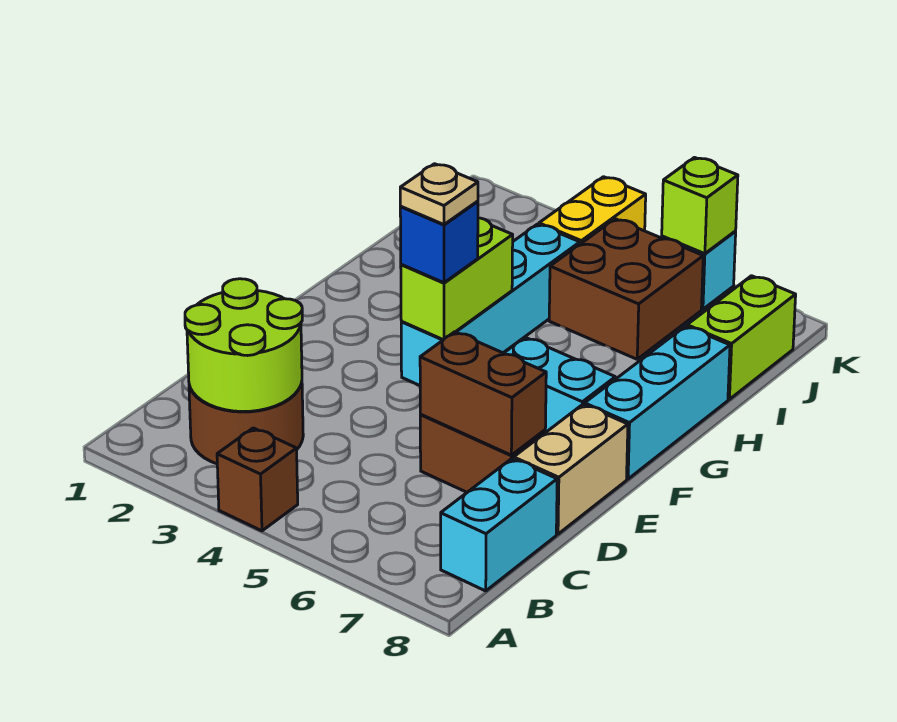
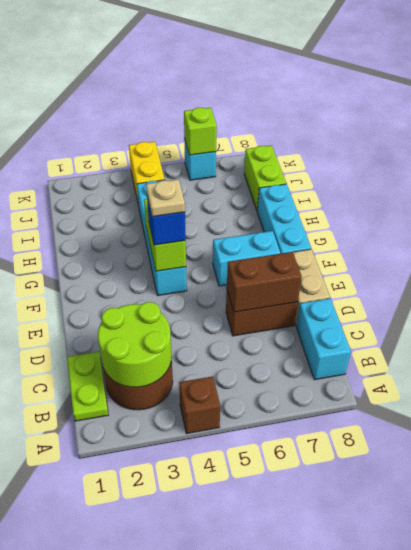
none -> lime plate B1:C1 level 1
brown brick I5:J6 level 1 -> none

